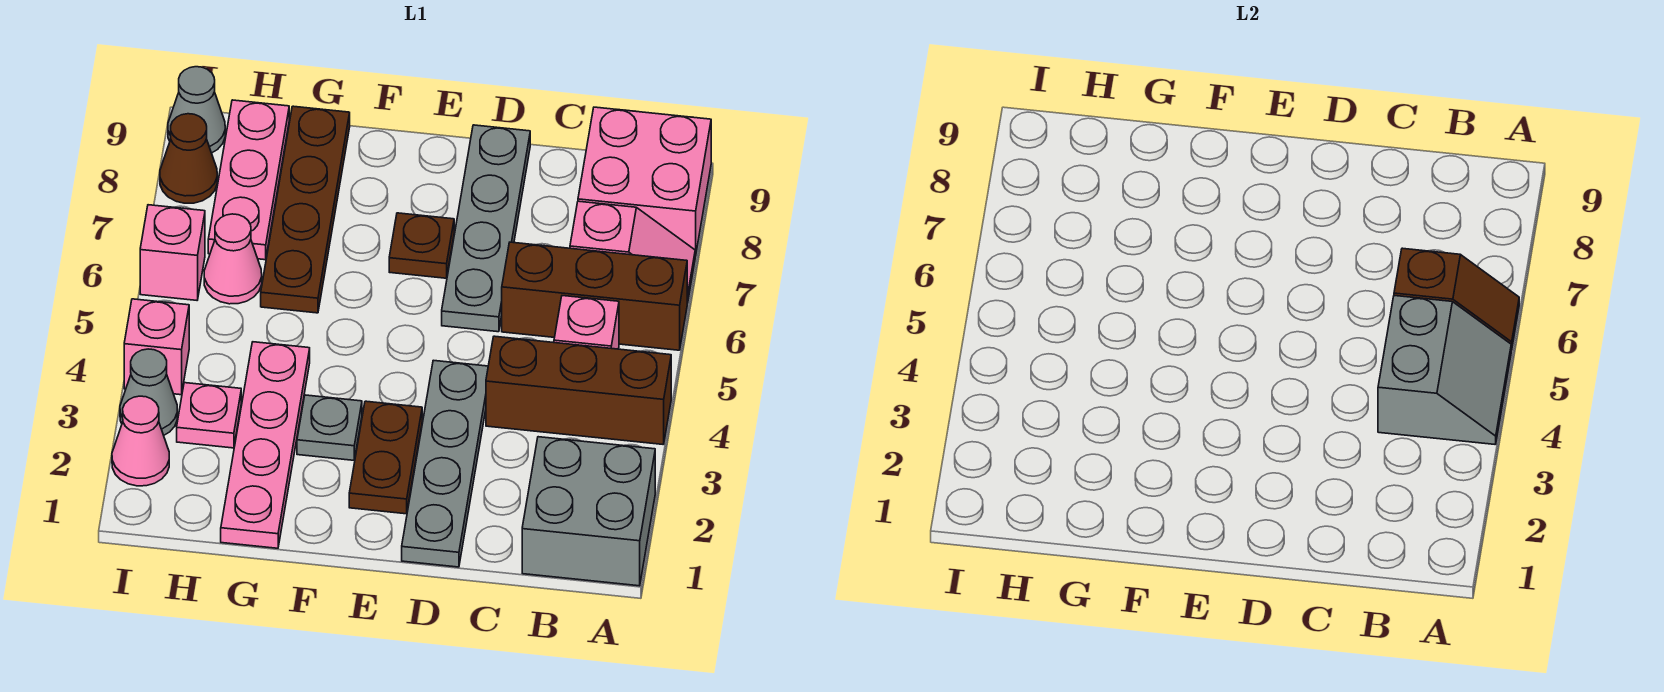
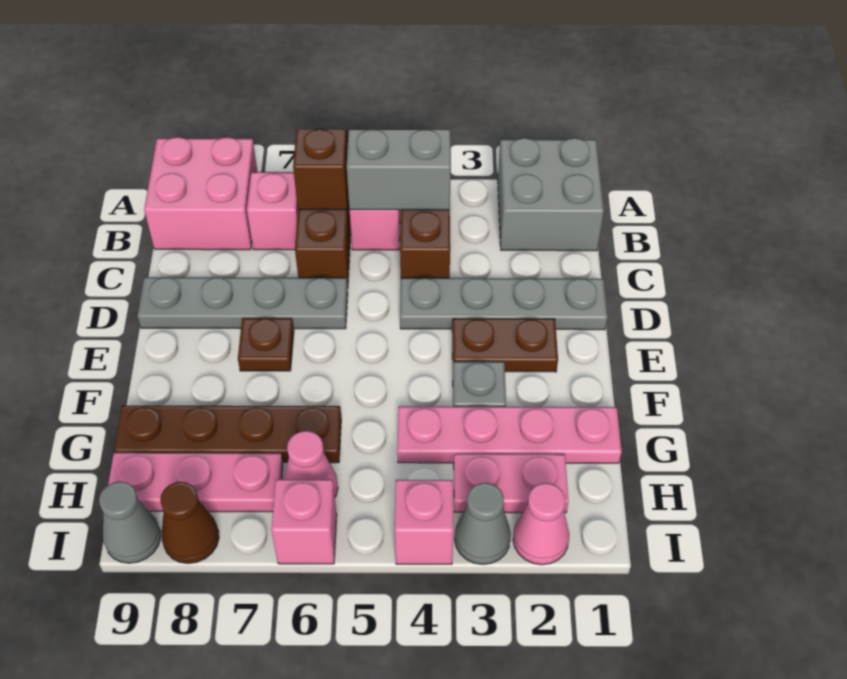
pink plate H3 level 1 -> pink plate H2:H3 level 1

